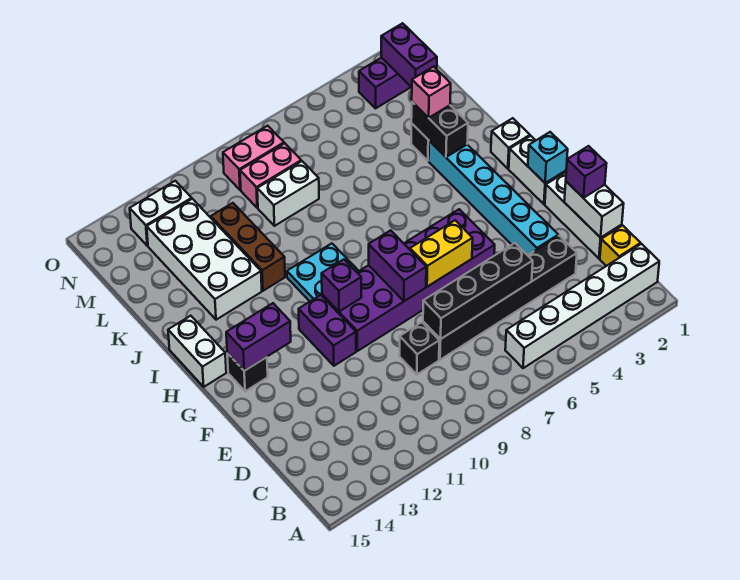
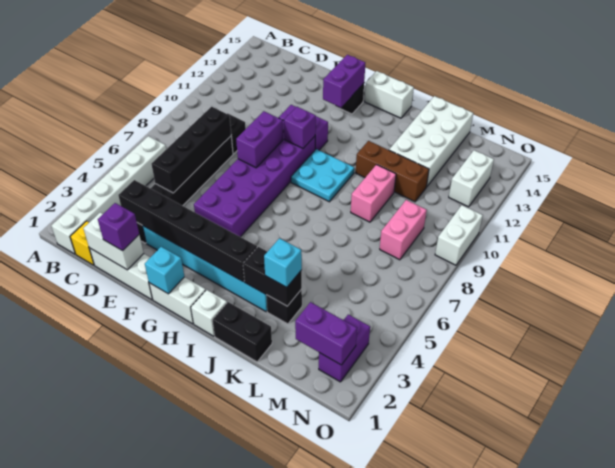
none -> black brick D3:I3 level 2
yellow brick F6:F7 level 2 -> none
purple brick F8:G8 level 2 -> purple brick F8:F9 level 2
none -> black brick J1:K1 level 1
white brick J12:M13 level 1 -> white brick K12:L15 level 1
pink brick K3 level 3 -> cyan brick K3 level 3
white brick L8:L9 level 1 -> white brick O9:O10 level 1
pink brick N8:N9 level 1 -> pink brick K9:K10 level 1

